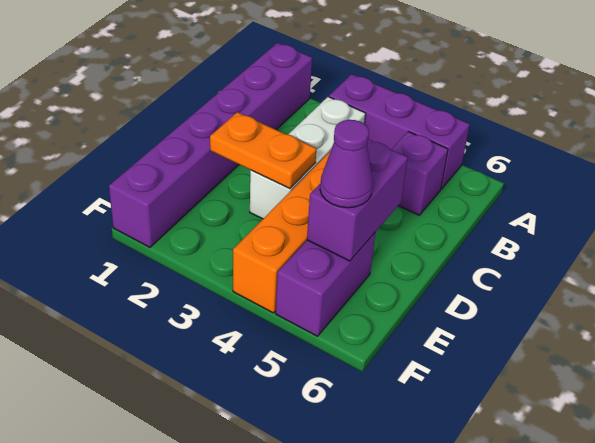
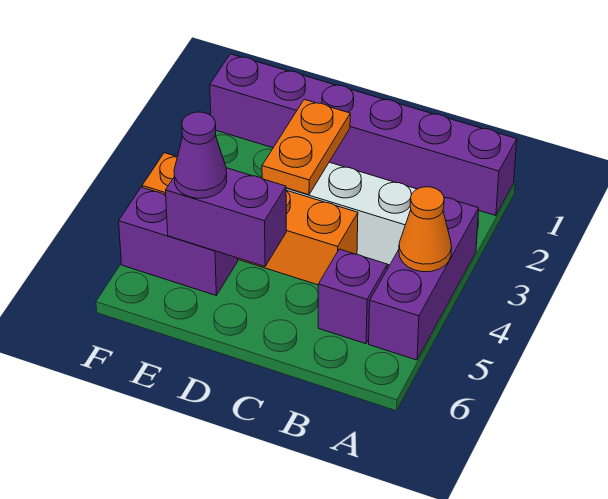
none -> orange cone A4 level 2

